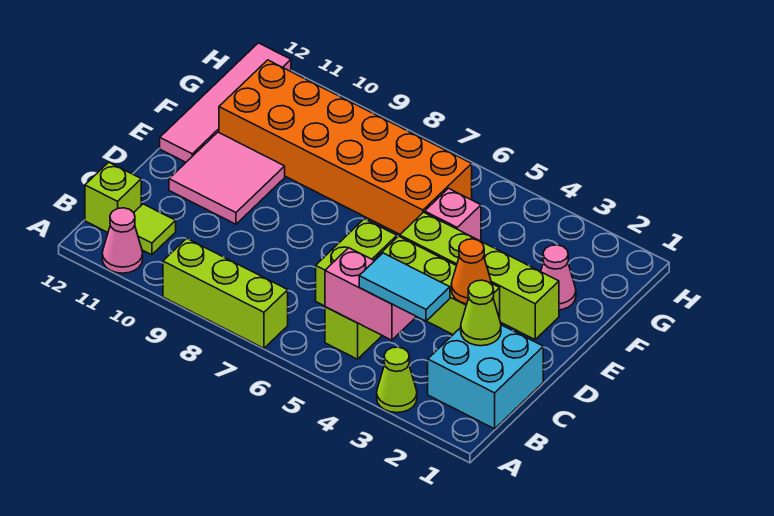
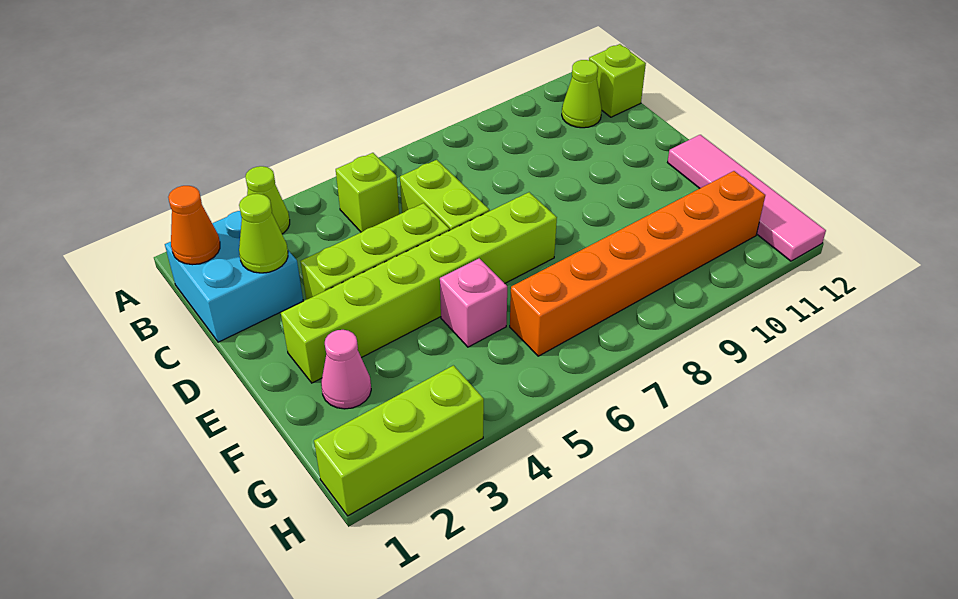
lime brick A7:A9 level 1 -> lime brick H1:H3 level 1
pink cone A11 level 1 -> none
cyan tile B3:B4 level 3 -> none
pink brick B4:B5 level 2 -> none
lime tile B11 level 1 -> lime cone B11 level 1
orange cone D3 level 2 -> orange cone B1 level 2
pink tile D10:E11 level 1 -> none
lime brick E2:E5 level 1 -> lime brick E2:E7 level 1
orange brick F6:G11 level 1 -> orange brick G6:G11 level 1

